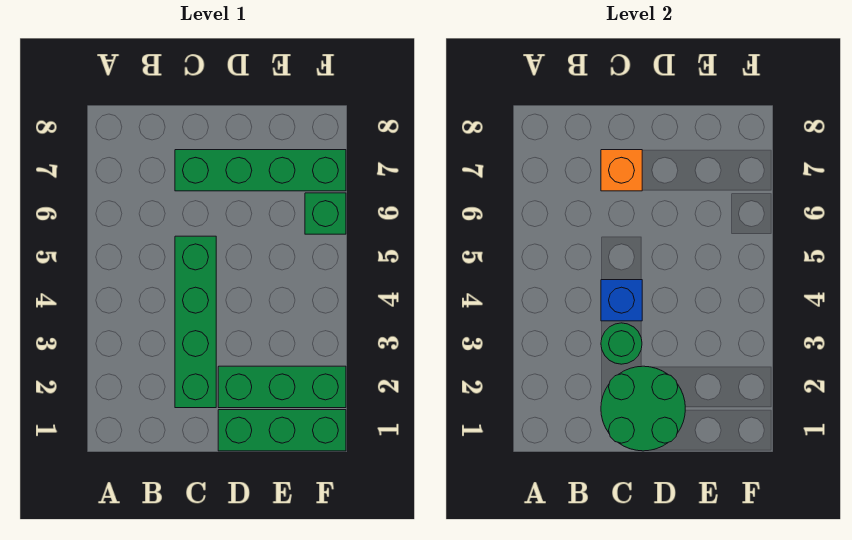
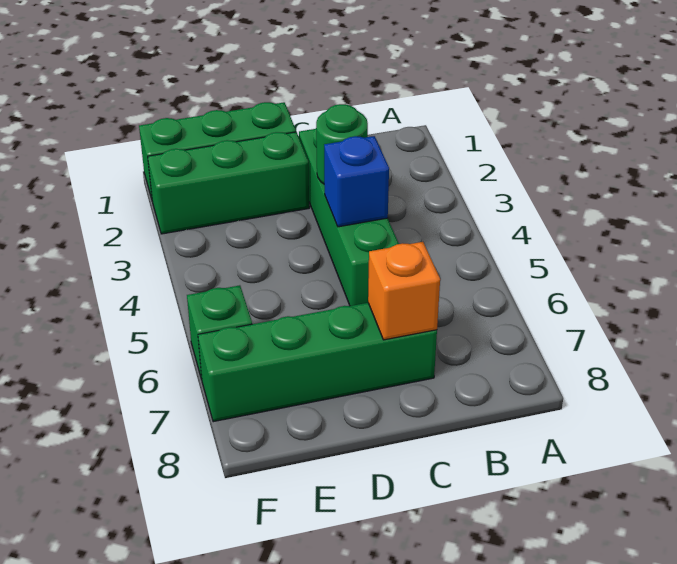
green round brick C1:D2 level 2 -> none

